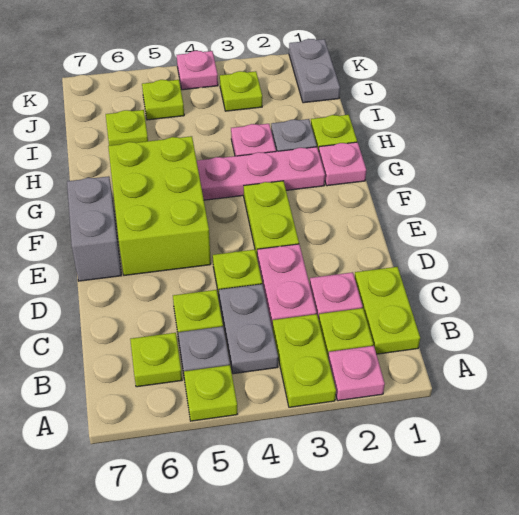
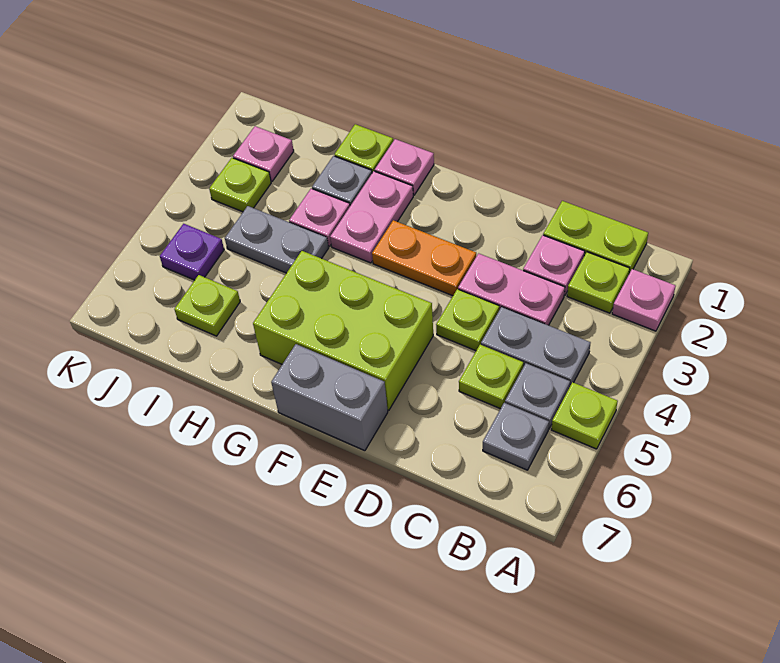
lime plate A3:B3 level 1 -> none
lime plate B6 level 1 -> grey plate B6 level 1
lime plate E3:F3 level 1 -> orange plate E3:F3 level 1
pink plate G2:G4 level 1 -> pink plate G2:G3 level 1
grey plate J1:K1 level 1 -> grey plate H4:I4 level 1
lime plate J5 level 1 -> purple plate J5 level 1
pink plate K4 level 1 -> pink plate J2 level 1

